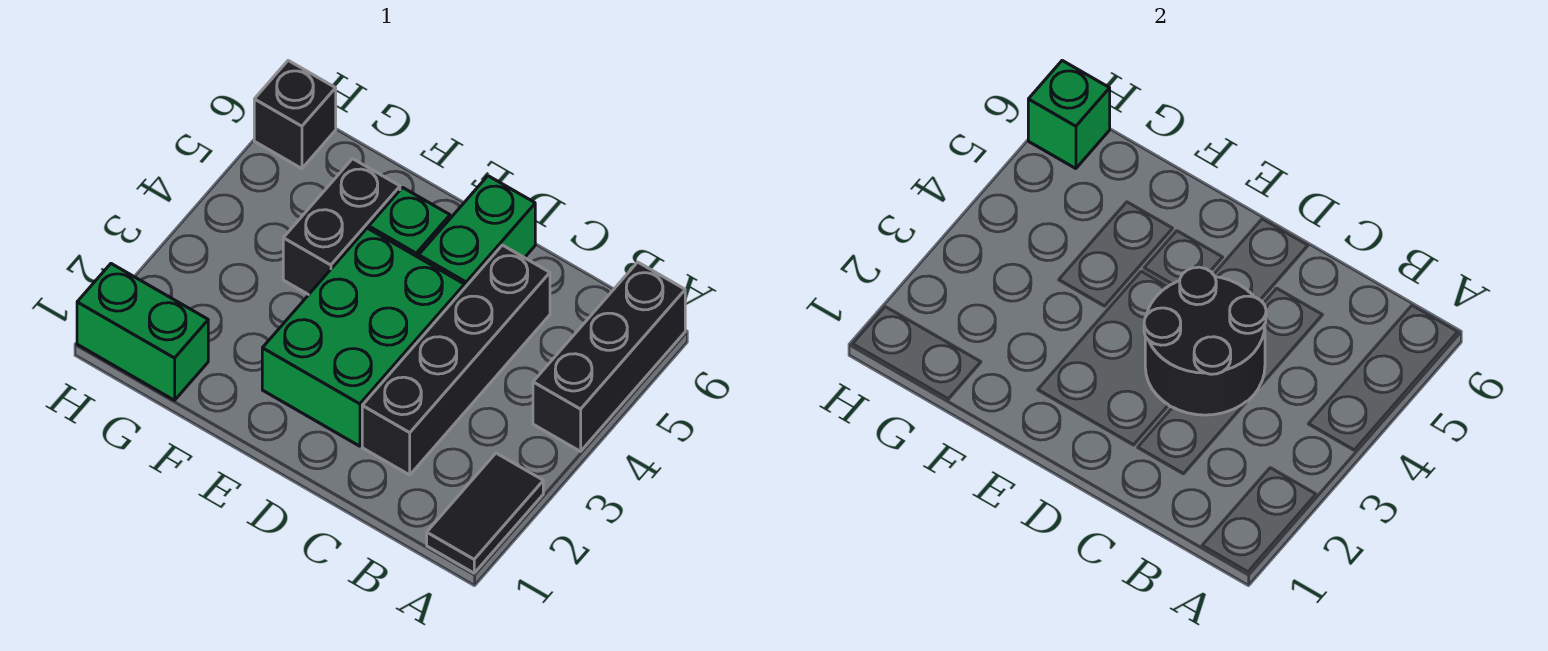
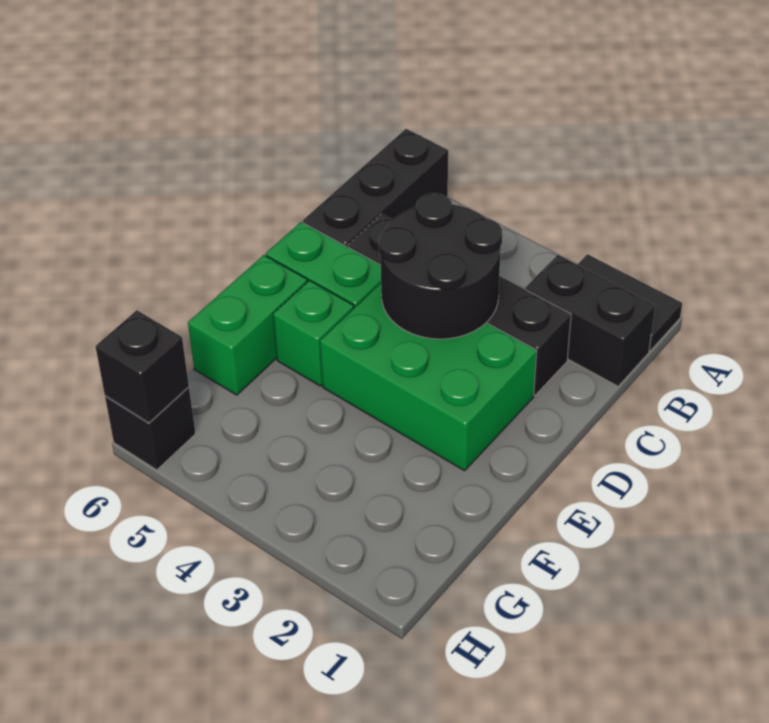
black brick A4:A6 level 1 -> black brick A6:C6 level 1
black brick F4:F5 level 1 -> black brick B1:B2 level 1
green brick G1:H1 level 1 -> green brick E6:F6 level 1
green brick H6 level 2 -> black brick H6 level 2

